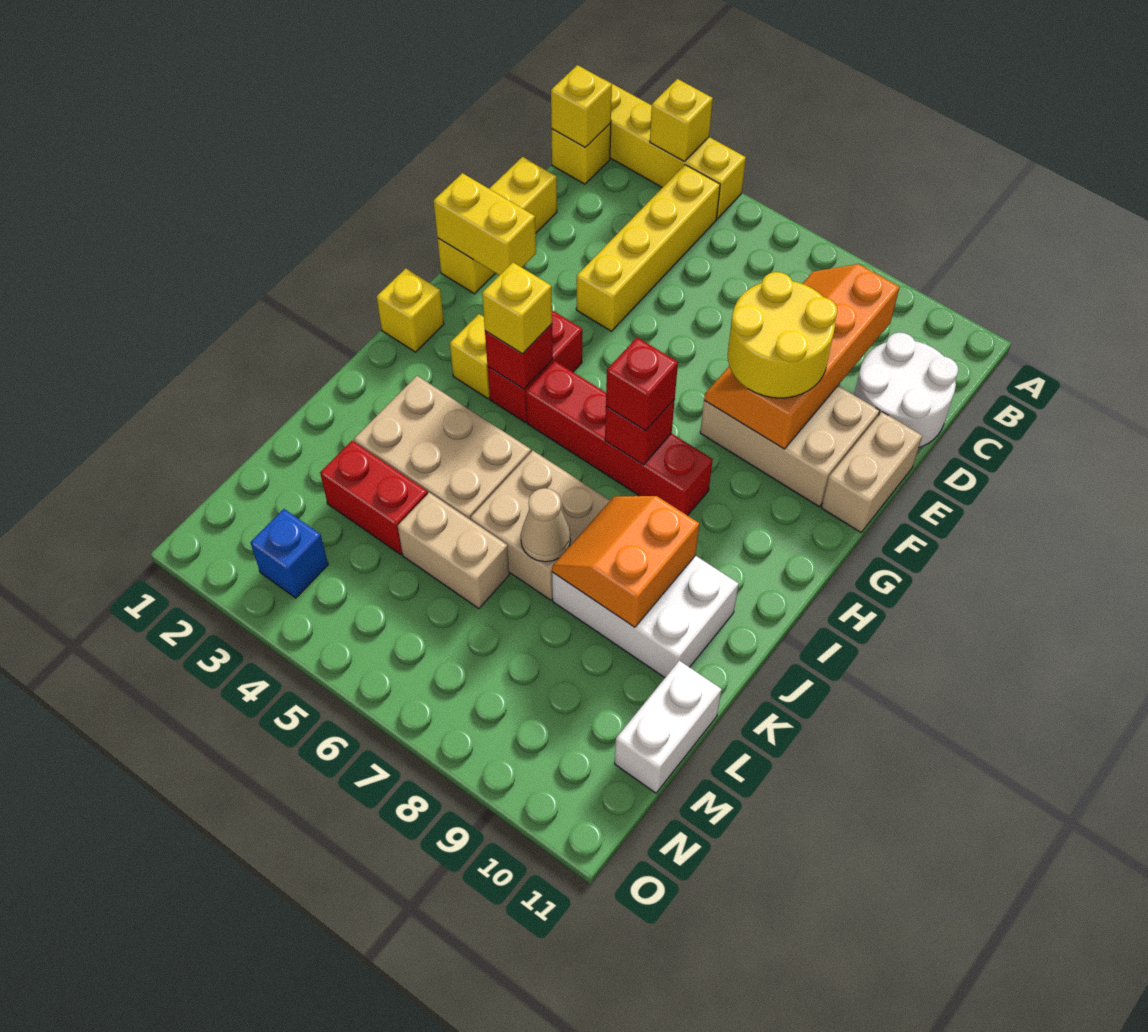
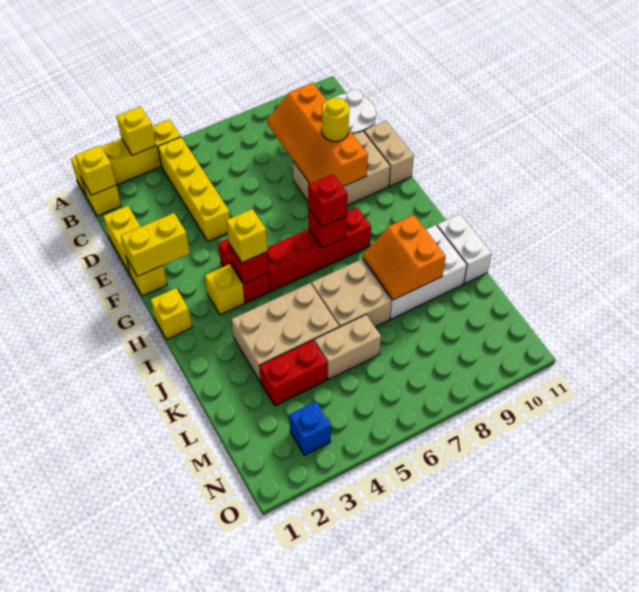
yellow round brick E8:F9 level 3 -> yellow round brick E9 level 3
tan cone K7 level 2 -> none
white brick L11:M11 level 1 -> white brick J11:K11 level 1

